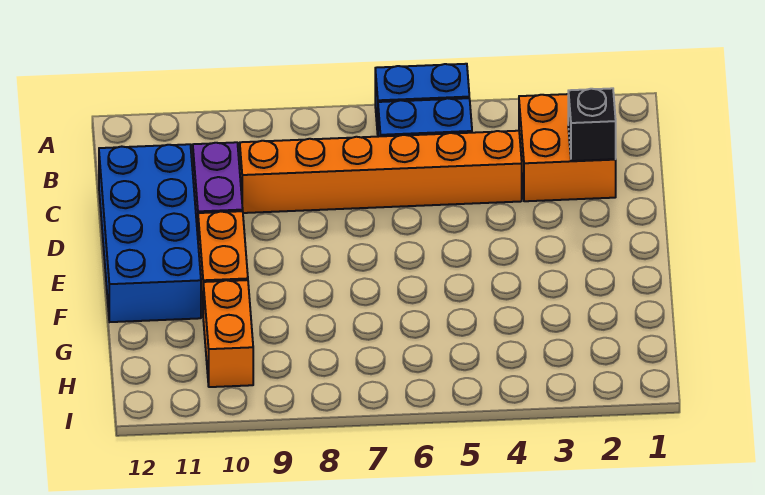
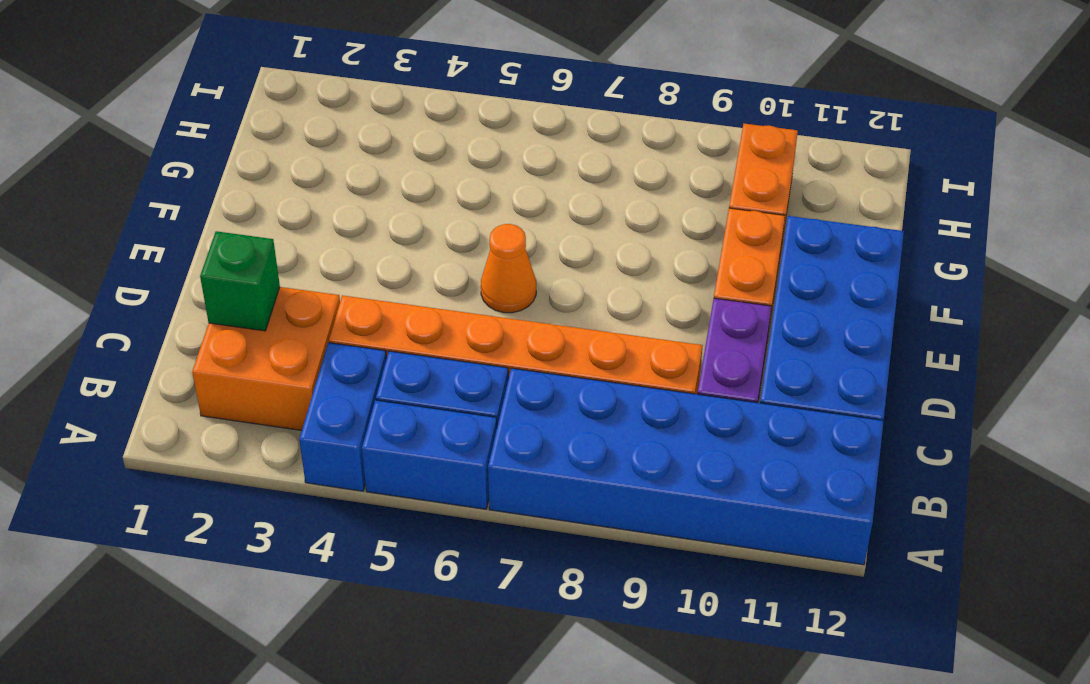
none -> blue brick A4:B4 level 1
none -> blue brick A7:B12 level 1
black brick C2 level 2 -> green brick C2 level 2
none -> orange cone E6 level 1

